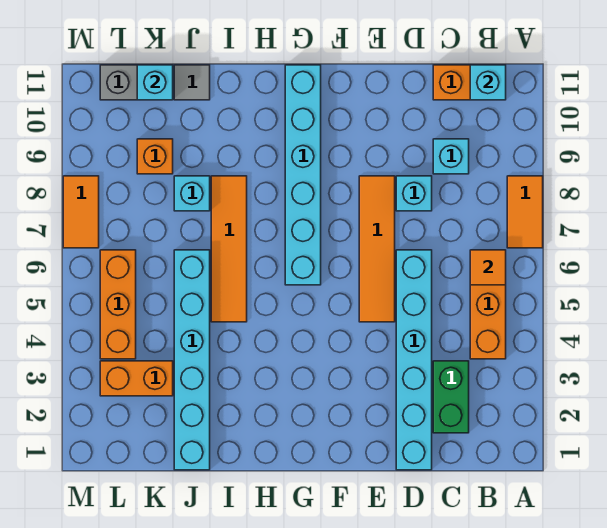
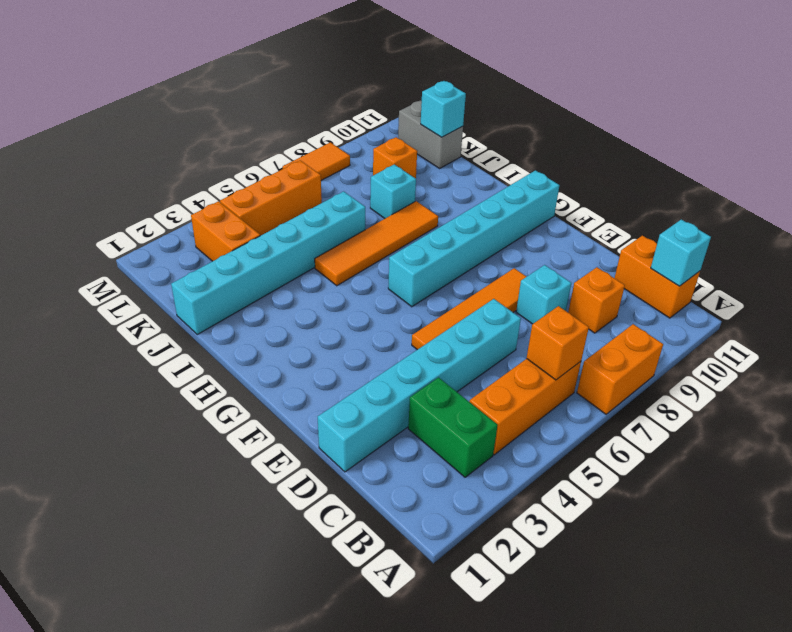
orange tile A7:A8 level 1 -> orange brick A7:A8 level 1
orange tile B6 level 2 -> orange brick B6 level 2
green brick C2:C3 level 1 -> green brick B3:C3 level 1
cyan brick C9 level 1 -> orange brick C9 level 1
grey tile J11 level 1 -> none

